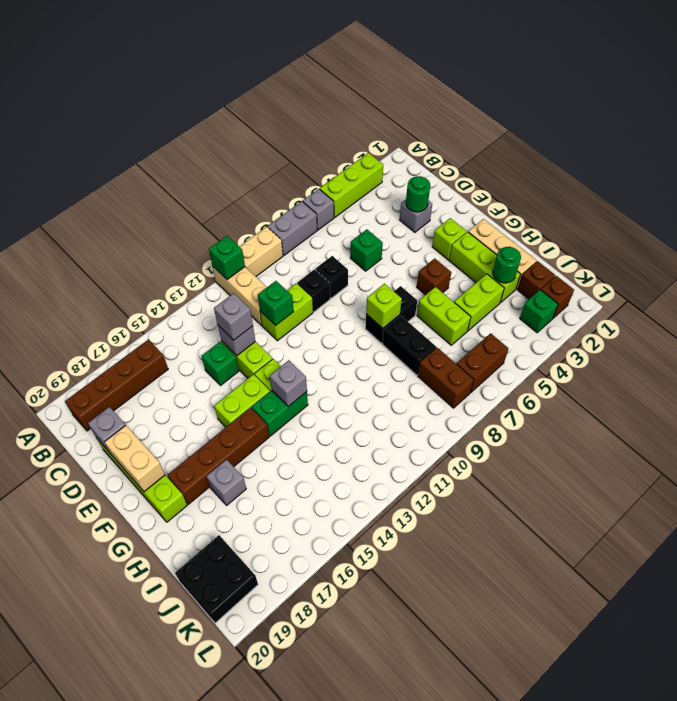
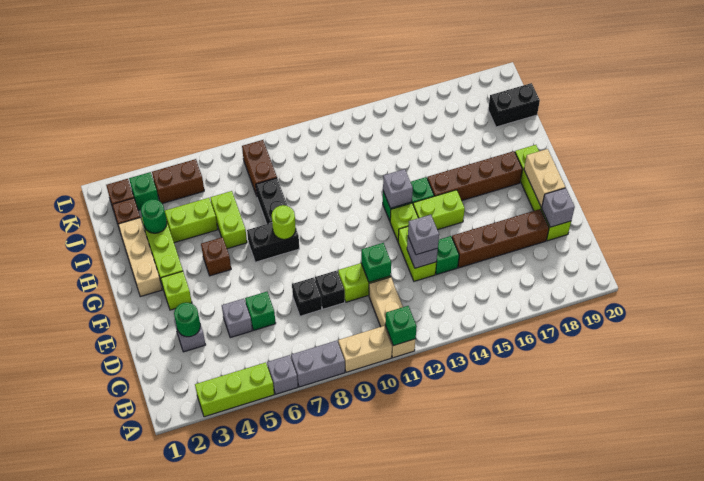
brown brick B16:B19 level 1 -> brown brick D15:D18 level 1
lime brick G8 level 2 -> lime round brick G8 level 2
grey brick H17 level 1 -> grey brick D5 level 1
black brick J19:K20 level 1 -> black brick J19:J20 level 1
brown brick K6:K7 level 1 -> brown brick K4:K5 level 1

